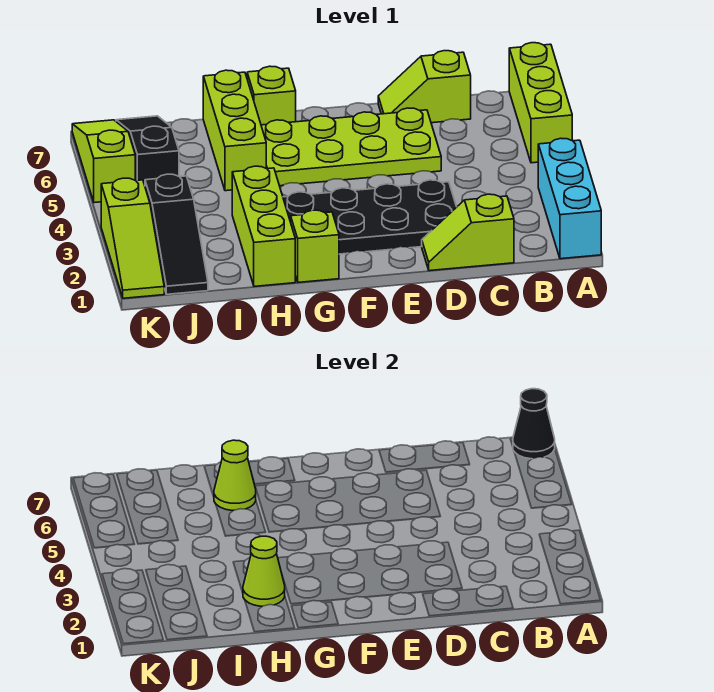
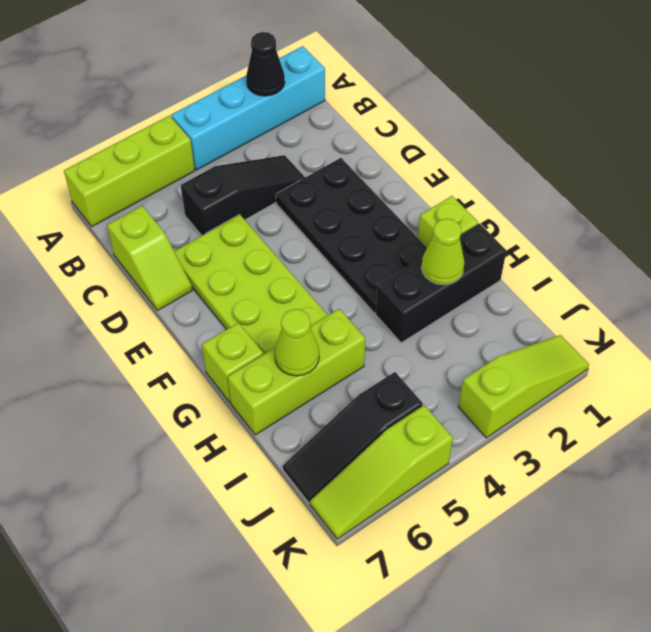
cyan brick A1:A3 level 1 -> cyan brick A1:A4 level 1
black cone A7 level 2 -> black cone A2 level 2
lime slope C1:D1 level 1 top C -> none
lime brick H1:H3 level 1 -> black brick H1:H3 level 1
black slope J1:J3 level 1 top 3 -> black slope C3:C5 level 1 top 5

